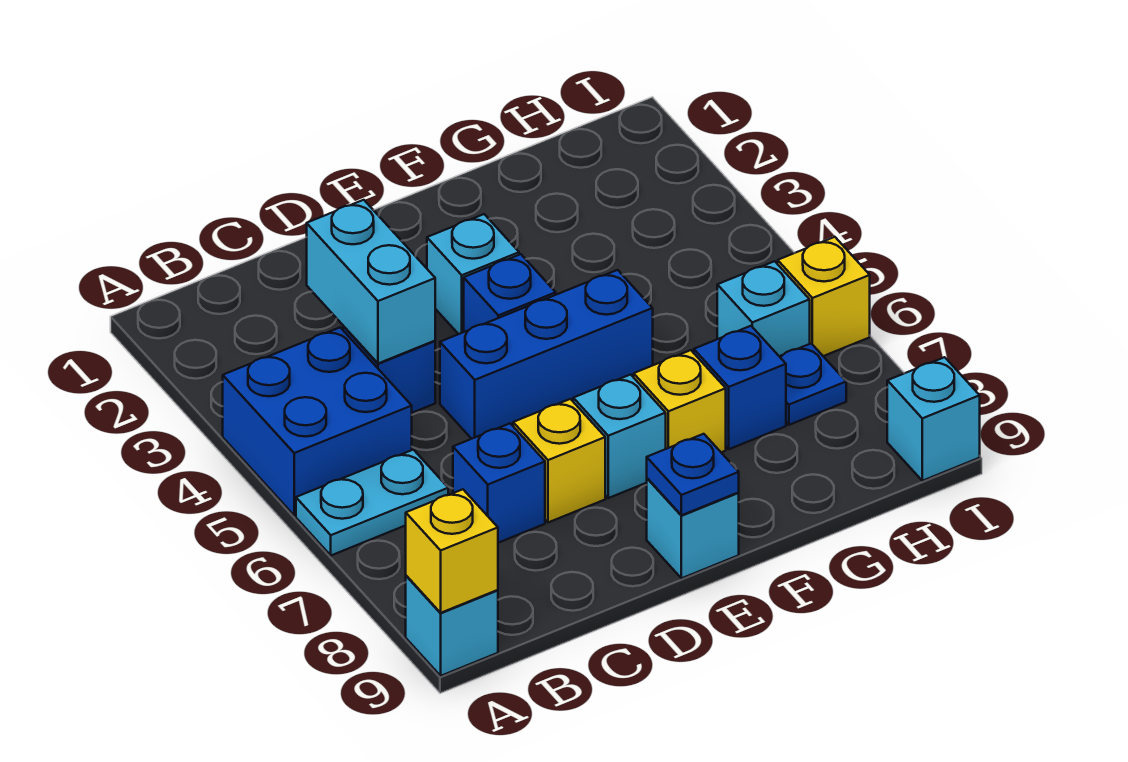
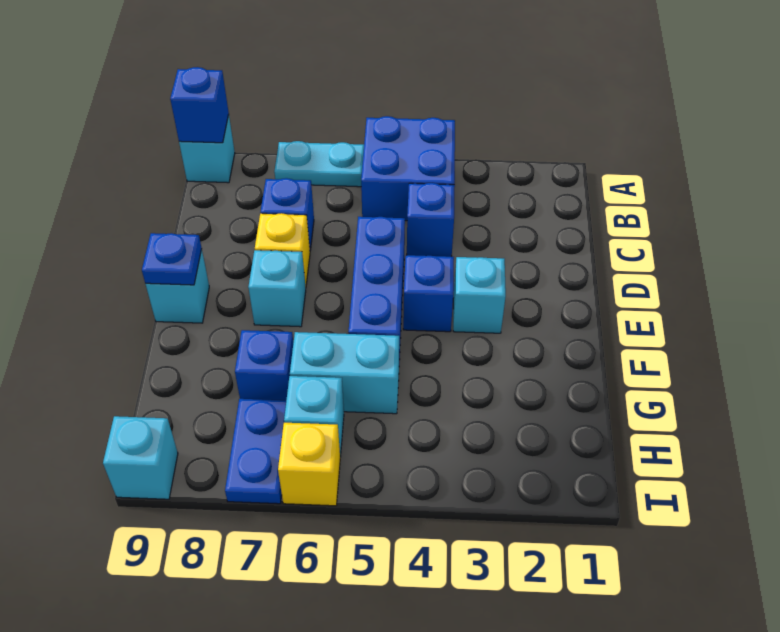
cyan plate A6:B6 level 1 -> cyan plate A6:A7 level 1
yellow brick A9 level 2 -> blue brick A9 level 2
cyan brick C3:C4 level 2 -> cyan brick G5:G6 level 1
yellow brick F7 level 1 -> none
blue plate H7 level 1 -> blue plate H7:I7 level 1

